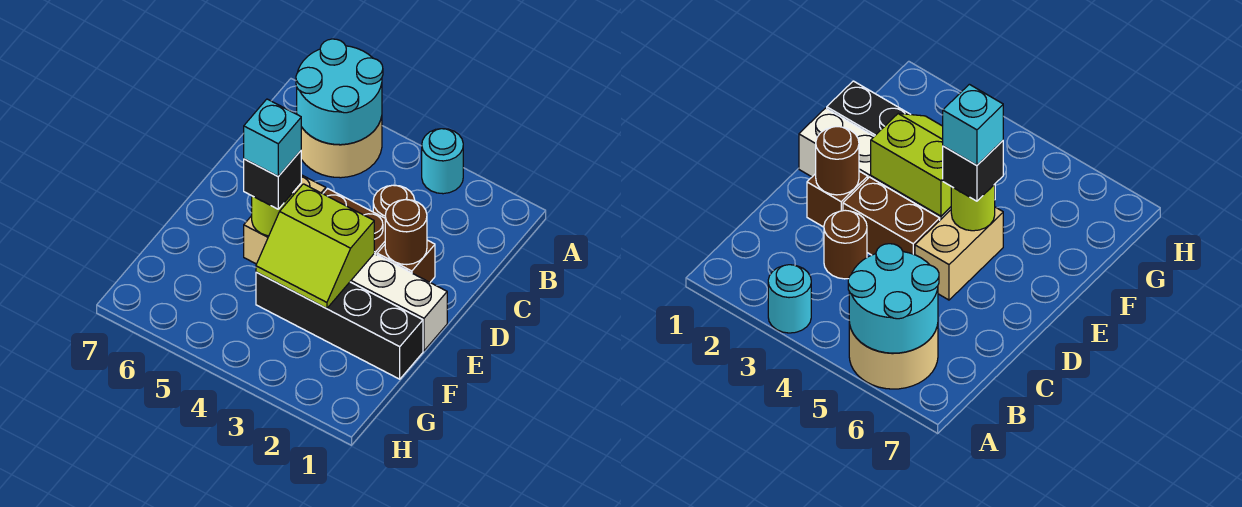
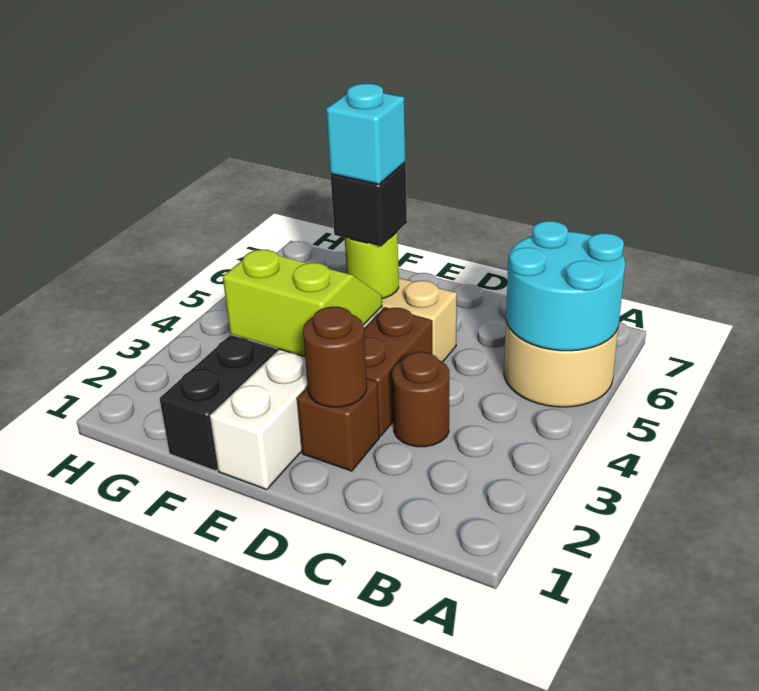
cyan round brick A3 level 1 -> none
lime slope E3:F4 level 2 top E -> lime slope E3:F4 level 2 top 3

